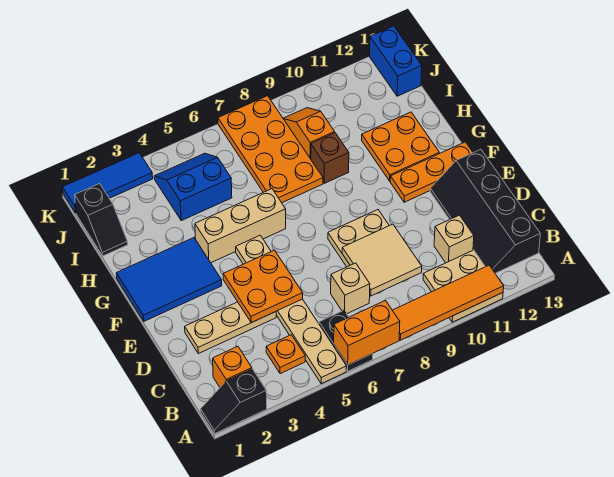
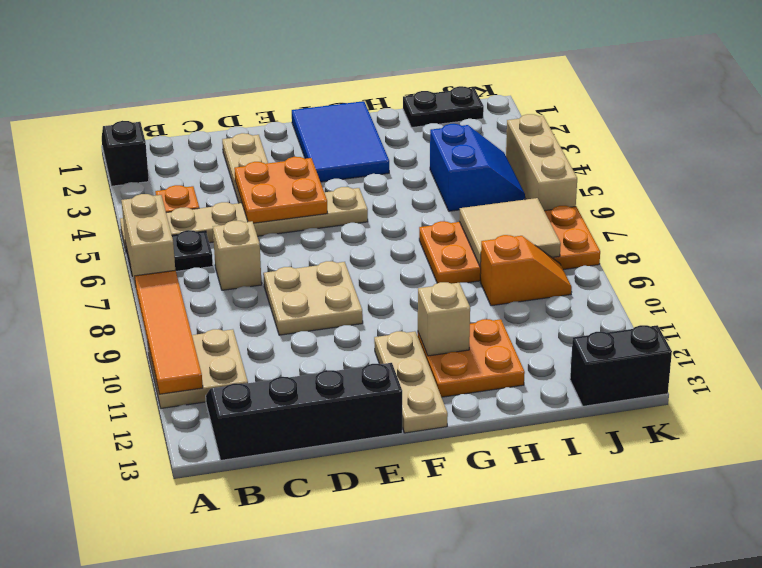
orange brick A6:A7 level 2 -> tan brick A6:A7 level 2
orange brick B2 level 1 -> none
tan tile C8:D9 level 2 -> tan tile I7:J8 level 2
tan brick C11 level 1 -> tan brick G11 level 2
orange plate F11:F13 level 1 -> tan plate F11:F13 level 1
tan brick G4:G6 level 1 -> tan brick K4:K6 level 1
brown brick H9 level 1 -> none
black slope I1:J1 level 1 top J -> black plate I1:J1 level 1
blue brick J13:K13 level 1 -> black brick J13:K13 level 1
blue tile K1:K3 level 1 -> none

